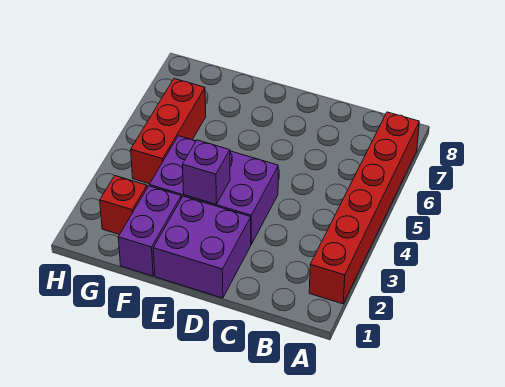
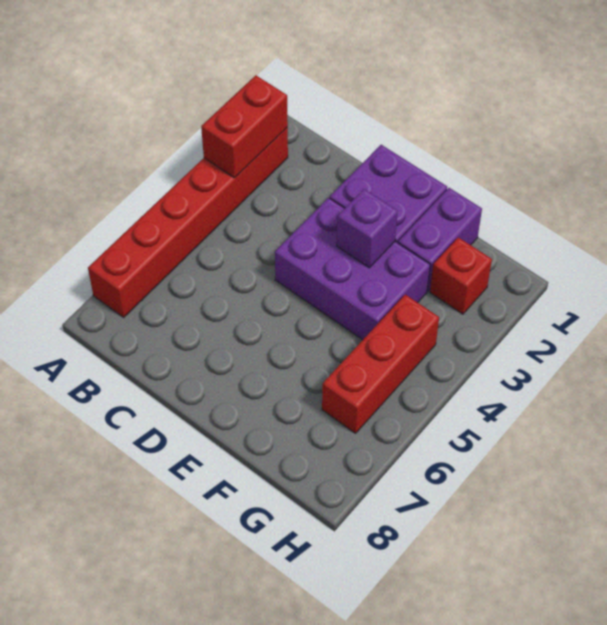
none -> red brick A2:A3 level 2

